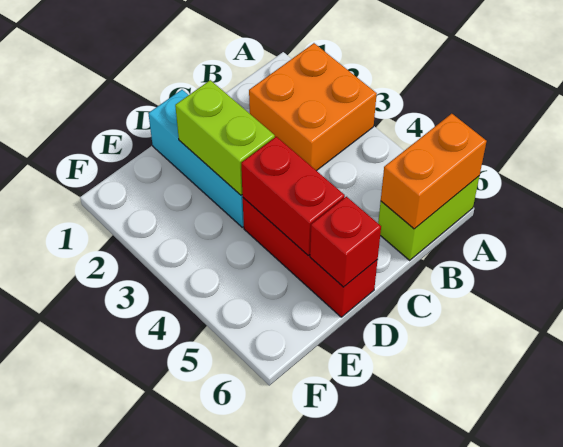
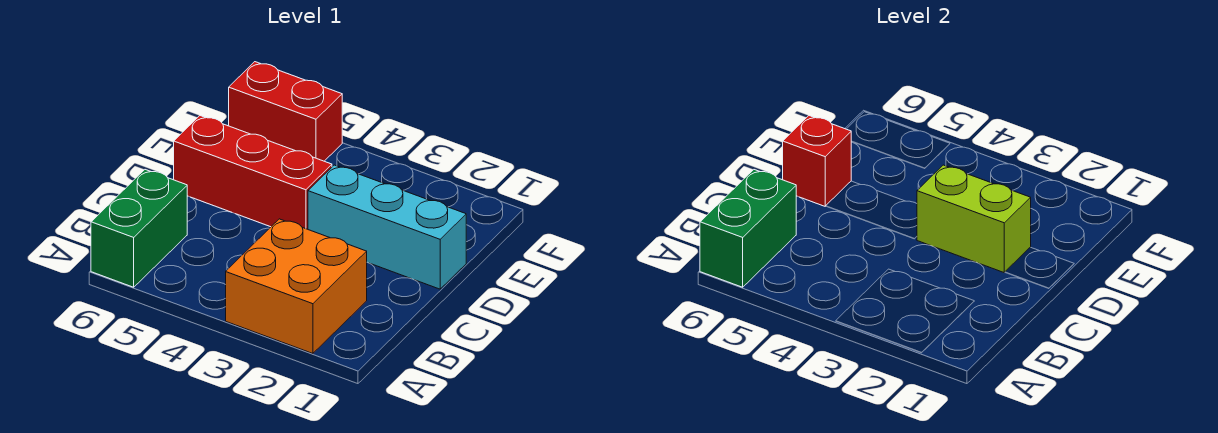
lime brick A6:B6 level 1 -> green brick A6:B6 level 1
orange brick A6:B6 level 2 -> green brick A6:B6 level 2
red brick D4:D5 level 2 -> red brick F5:F6 level 1

